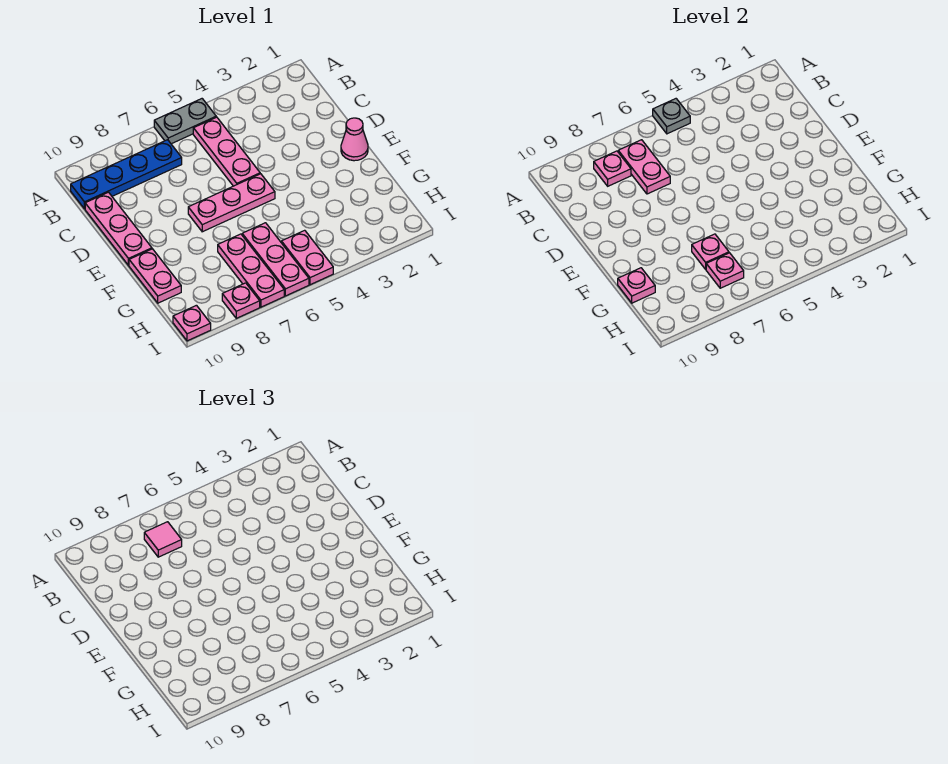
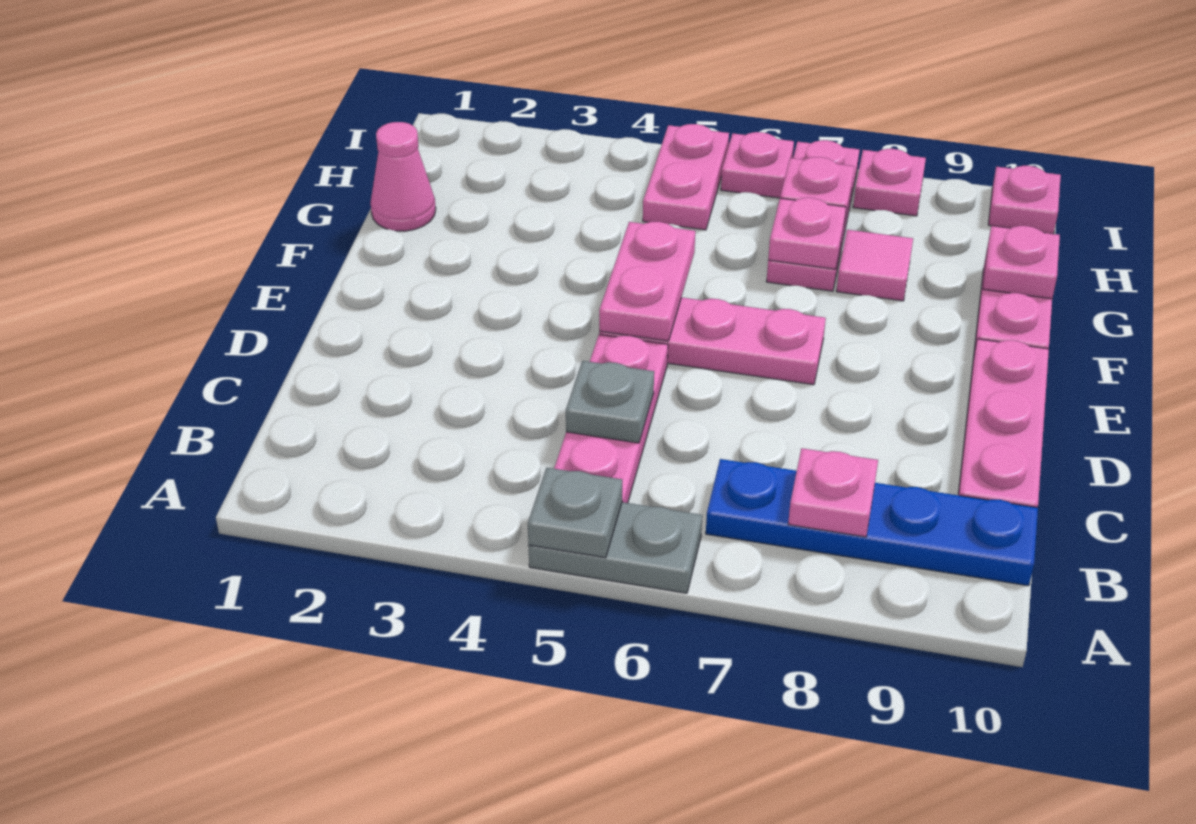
pink plate B7:C7 level 2 -> pink plate E5:F5 level 2
pink tile B7 level 3 -> pink tile G8 level 1
none -> grey plate C5 level 2
pink cone E1 level 1 -> pink cone G1 level 1
pink plate G6:I6 level 1 -> pink plate I6 level 1

